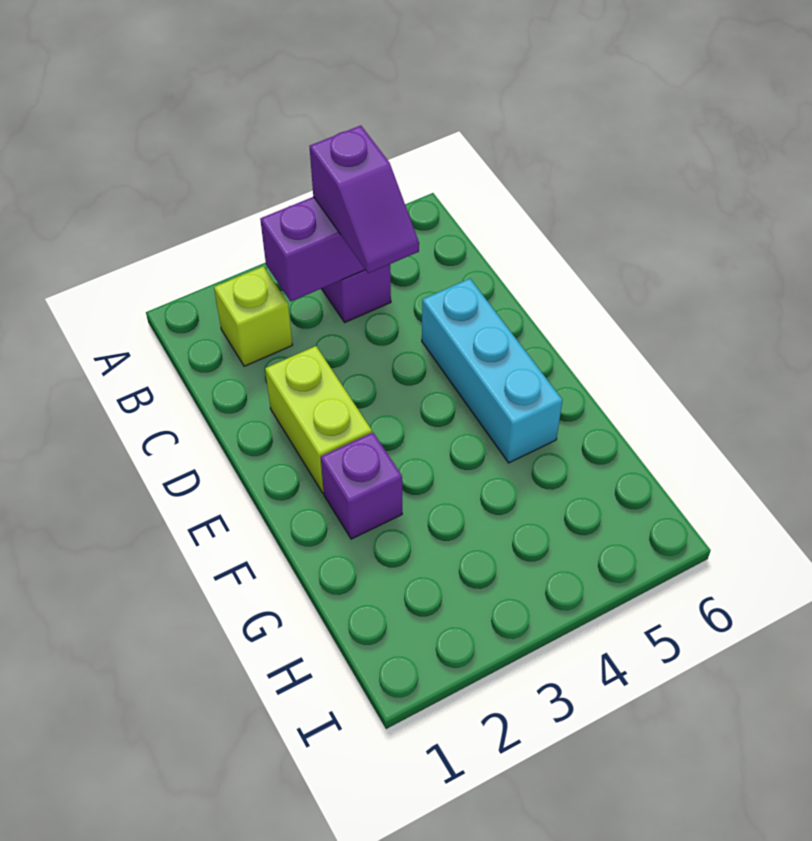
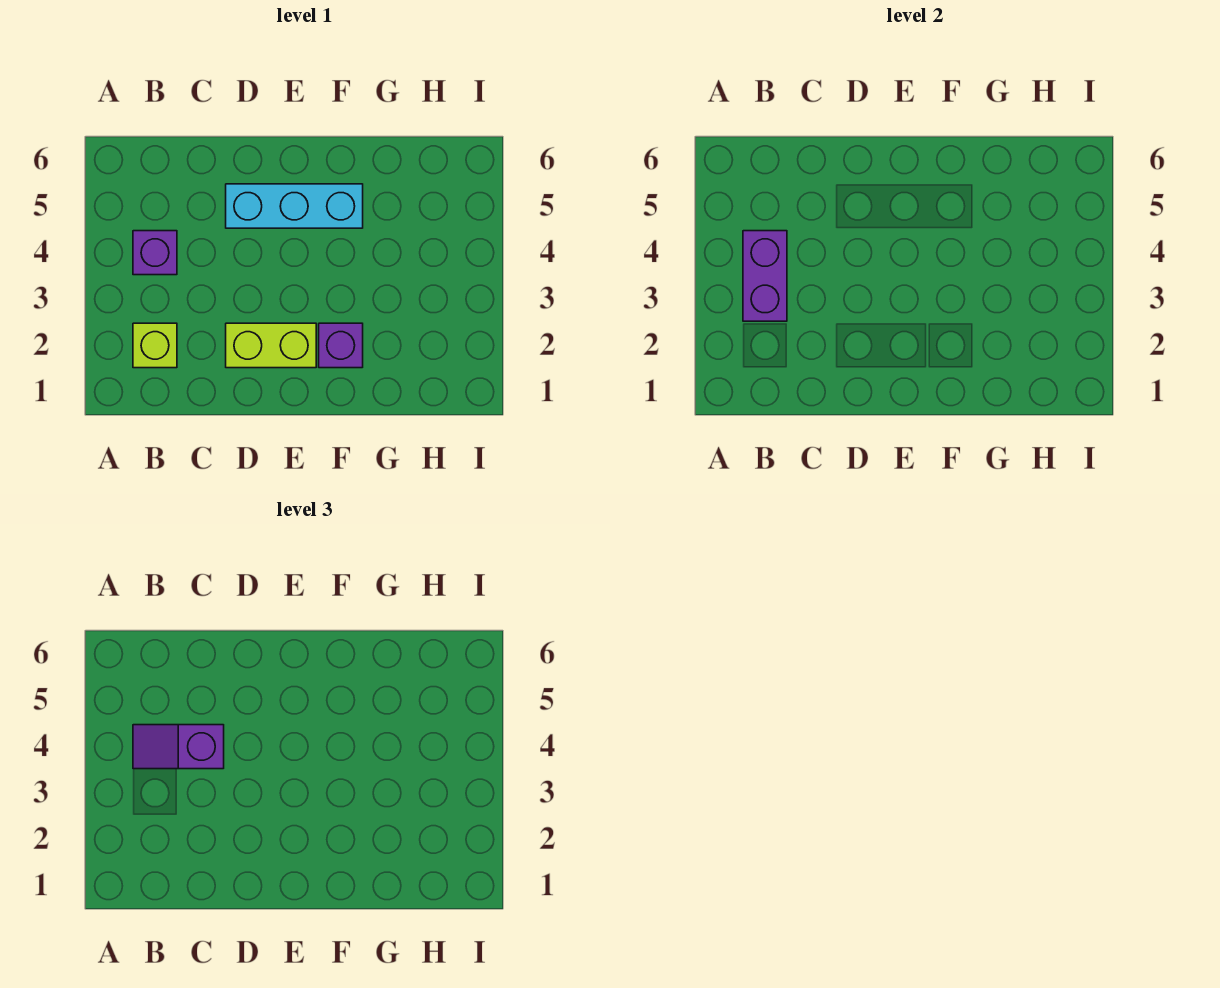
purple slope B4:C4 level 3 top B -> purple slope B4:C4 level 3 top C

